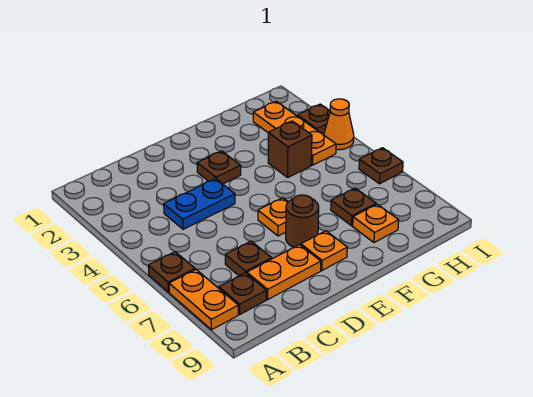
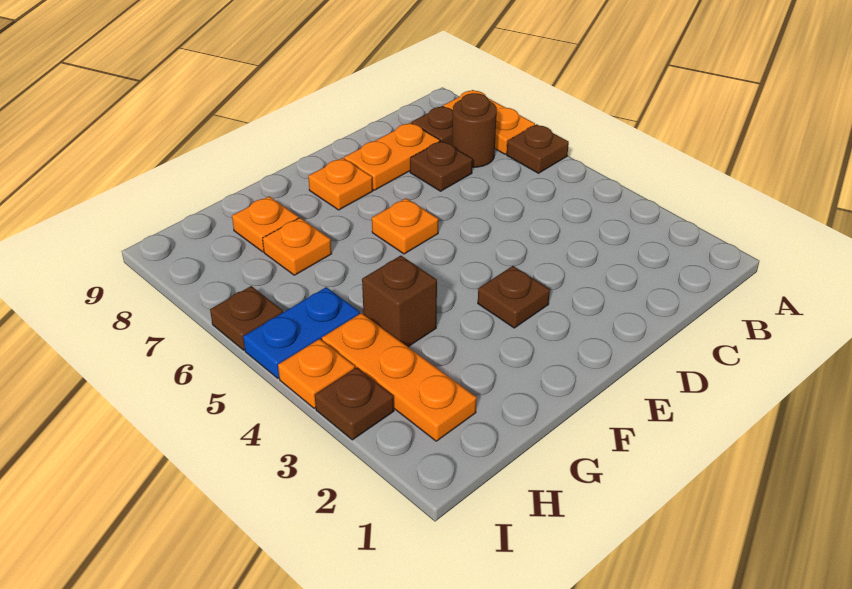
blue plate C4:D4 level 1 -> blue plate H5:I5 level 1
brown round brick E7 level 1 -> brown round brick B7 level 1
brown plate G7 level 1 -> orange plate G7 level 1
orange cone I4 level 1 -> orange plate I4 level 1

